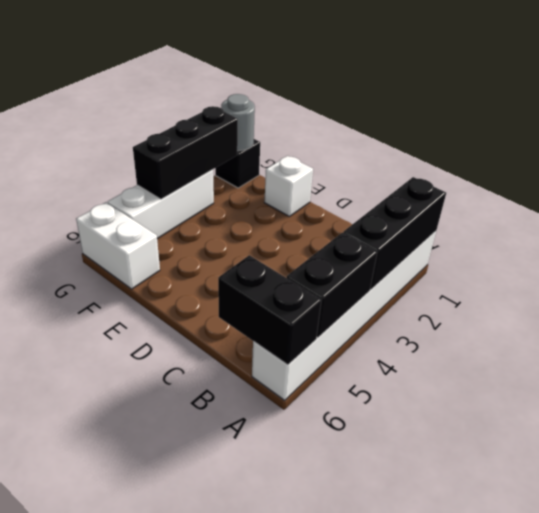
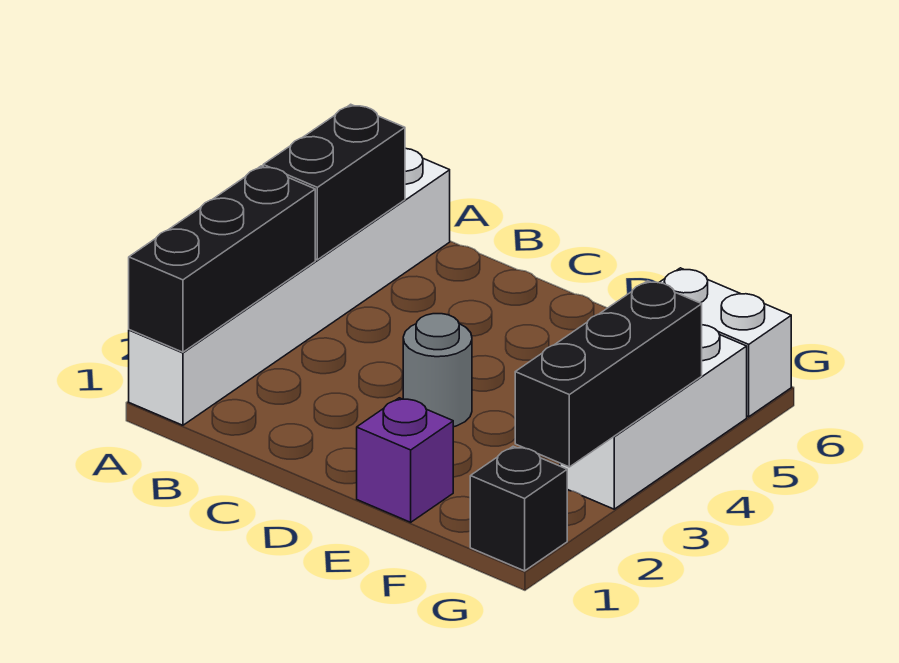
black brick A6:B6 level 2 -> none
white brick E1 level 1 -> purple brick E1 level 1
grey round brick G1 level 2 -> grey round brick D3 level 1

